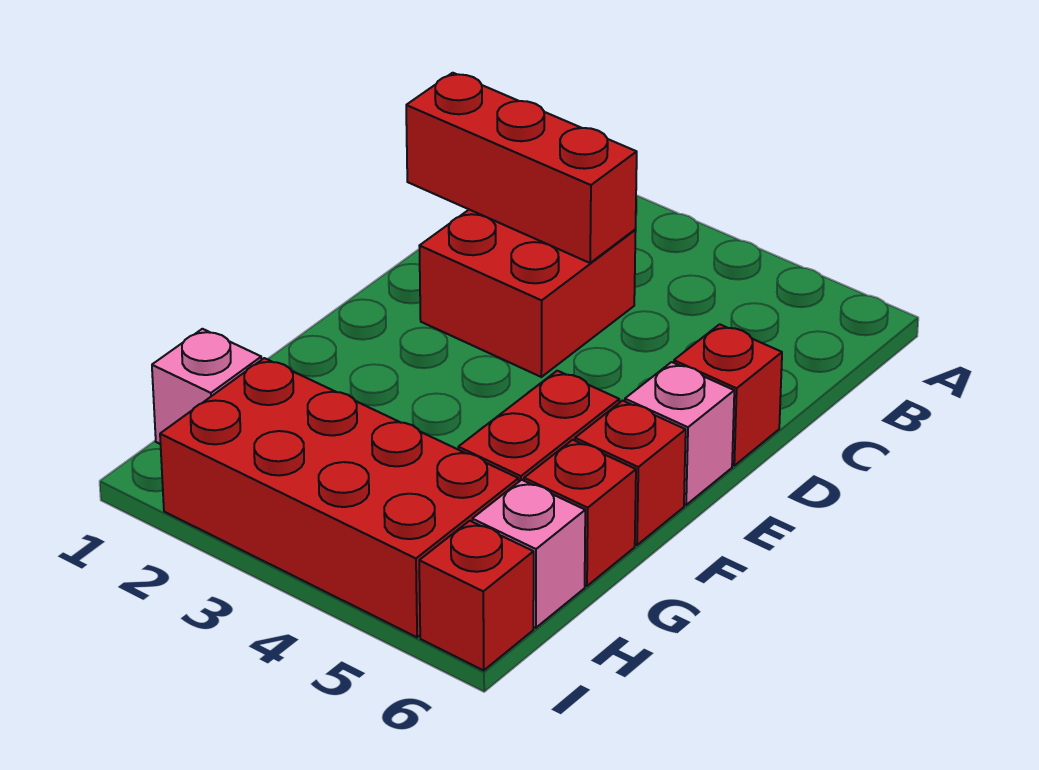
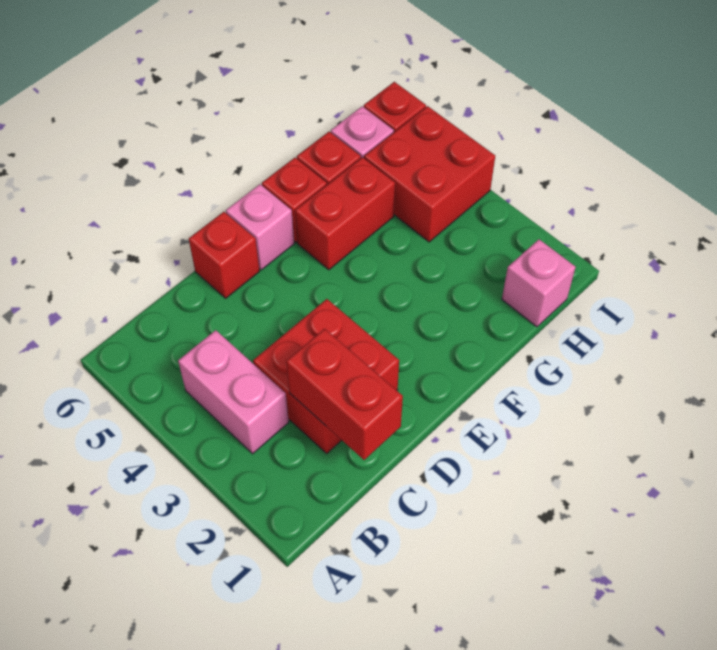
none -> pink brick B3:B4 level 1
red brick C1:C3 level 2 -> red brick C1:C2 level 2
red brick H2:I5 level 1 -> red brick H4:I5 level 1

